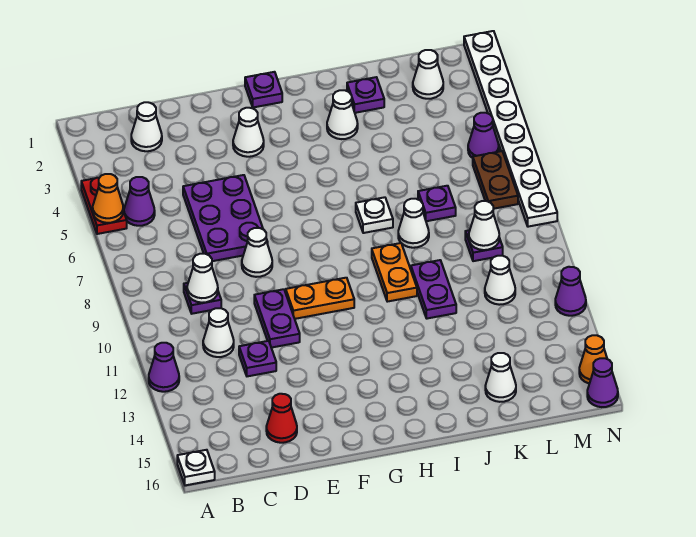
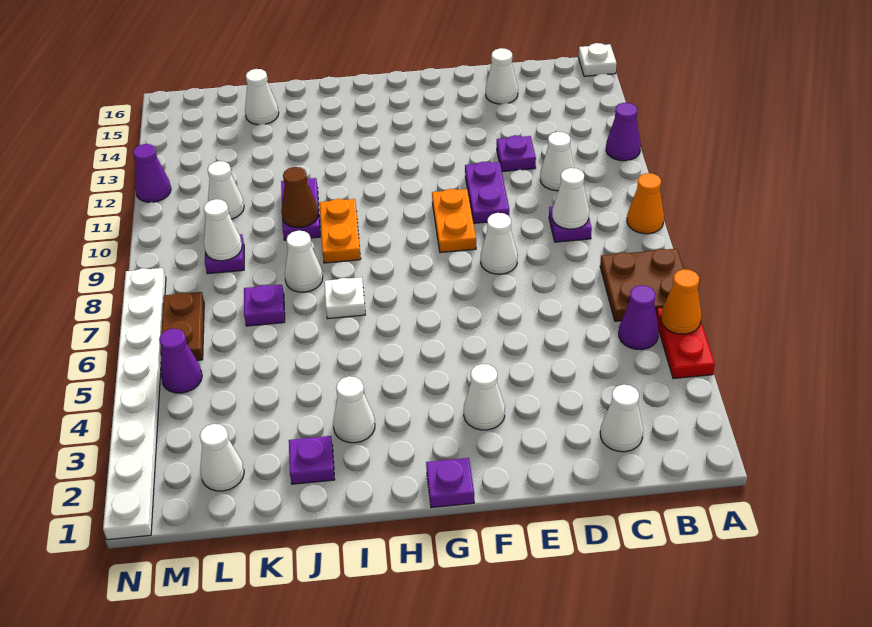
none -> brown plate A6:B7 level 1
purple plate D5:E7 level 1 -> none
red cone D15 level 1 -> white cone D15 level 1
orange plate F10:G10 level 1 -> orange plate F9:F10 level 1
none -> brown cone J10 level 2
orange cone N15 level 1 -> orange cone A9 level 1
purple cone N16 level 1 -> none

